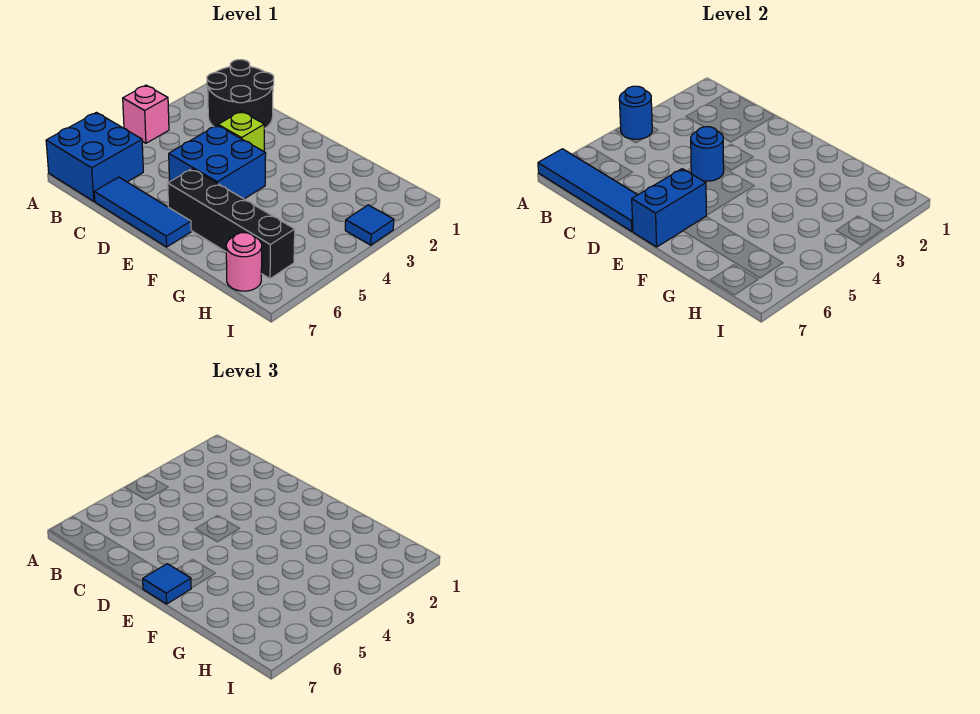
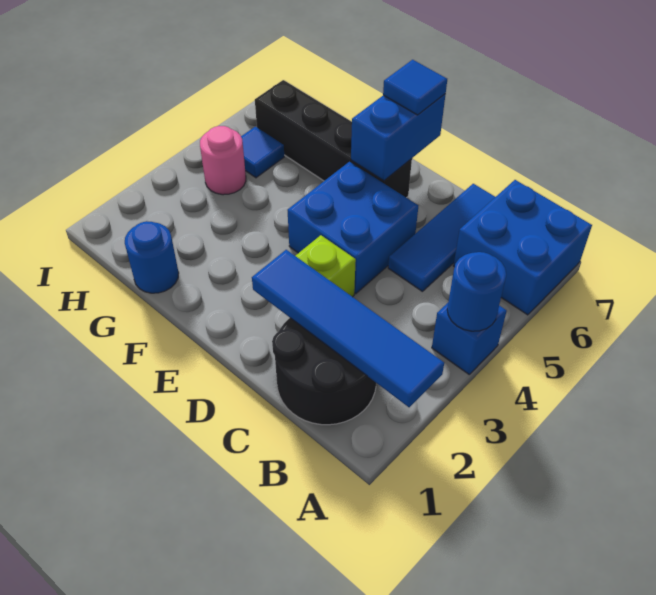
pink brick A4 level 1 -> blue brick A4 level 1
blue tile A7:D7 level 2 -> blue tile A2:D2 level 2
blue tile C7:E7 level 1 -> blue tile C5:C7 level 1
blue round brick D4 level 2 -> blue round brick G1 level 1
pink round brick H7 level 1 -> pink round brick H4 level 1
blue tile I3 level 1 -> blue tile H5 level 1

